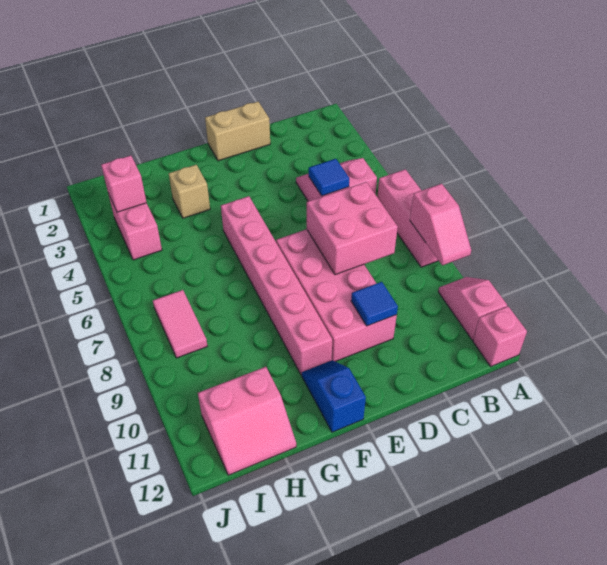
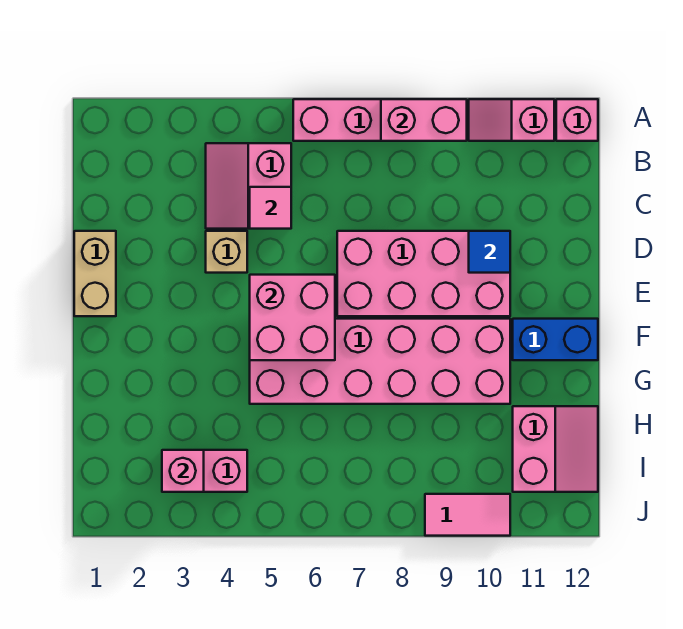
pink slope A8:A9 level 2 top 8 -> pink brick A8:A9 level 2
blue tile C5 level 2 -> pink tile C5 level 2
pink brick C7:D8 level 2 -> pink brick E5:F6 level 2
pink brick F5:F10 level 1 -> pink brick F5:G10 level 1
blue slope F11:F12 level 1 top 12 -> blue brick F11:F12 level 1
tan brick G3 level 1 -> tan brick D4 level 1
pink tile I7:I8 level 1 -> pink tile J9:J10 level 1

